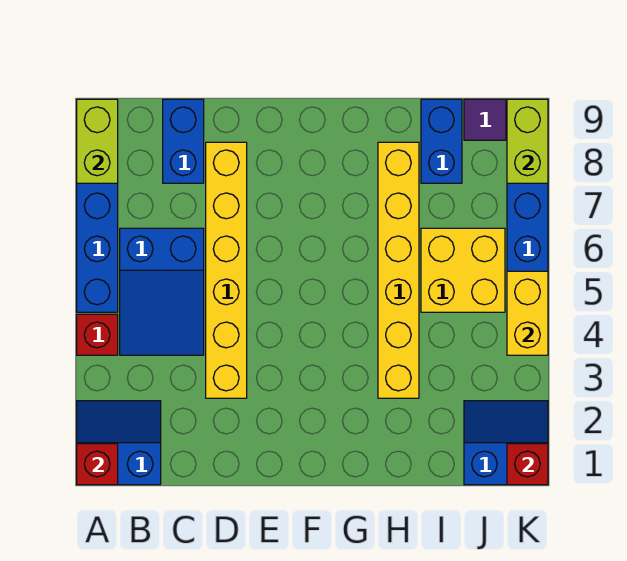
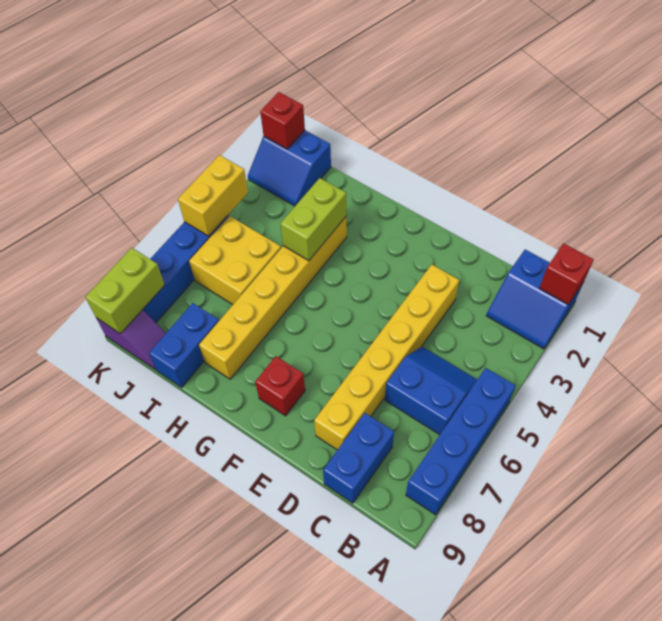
red brick A4 level 1 -> red brick F8 level 1
lime brick A8:A9 level 2 -> lime brick H3:H4 level 2
blue slope B4:C6 level 1 top 6 -> blue slope B5:C6 level 1 top 6

